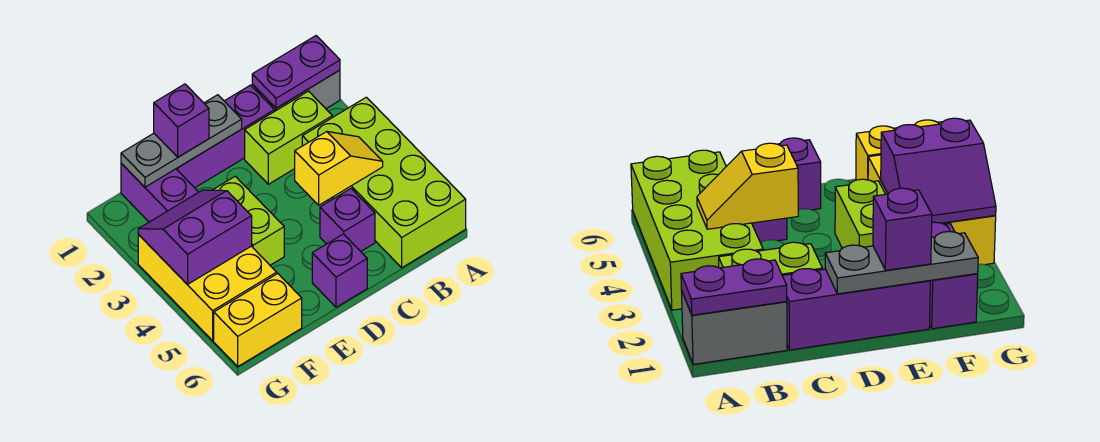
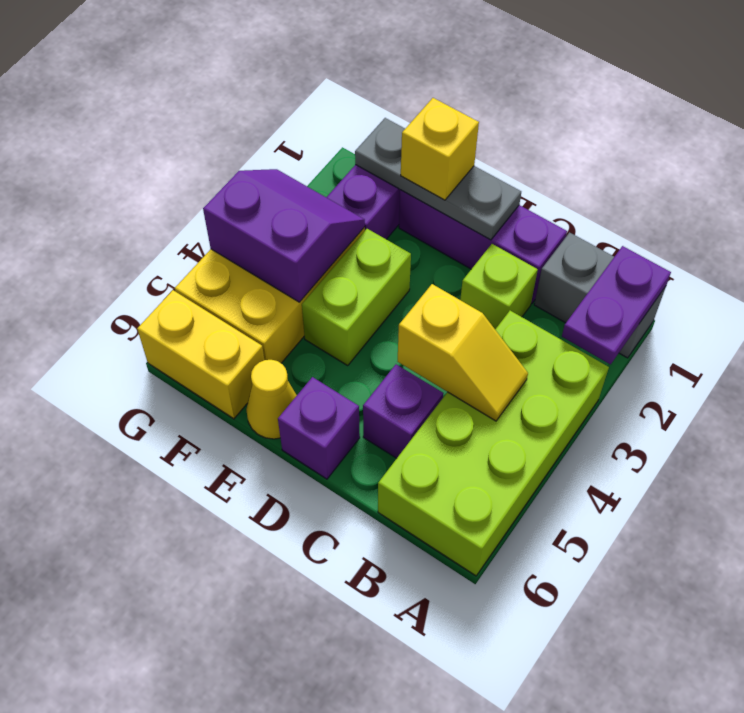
purple plate A1:B1 level 2 -> purple plate A1:A2 level 2
lime brick B2:C2 level 1 -> lime brick C2 level 1
purple brick E1 level 3 -> yellow brick E1 level 3
none -> yellow cone E6 level 1

